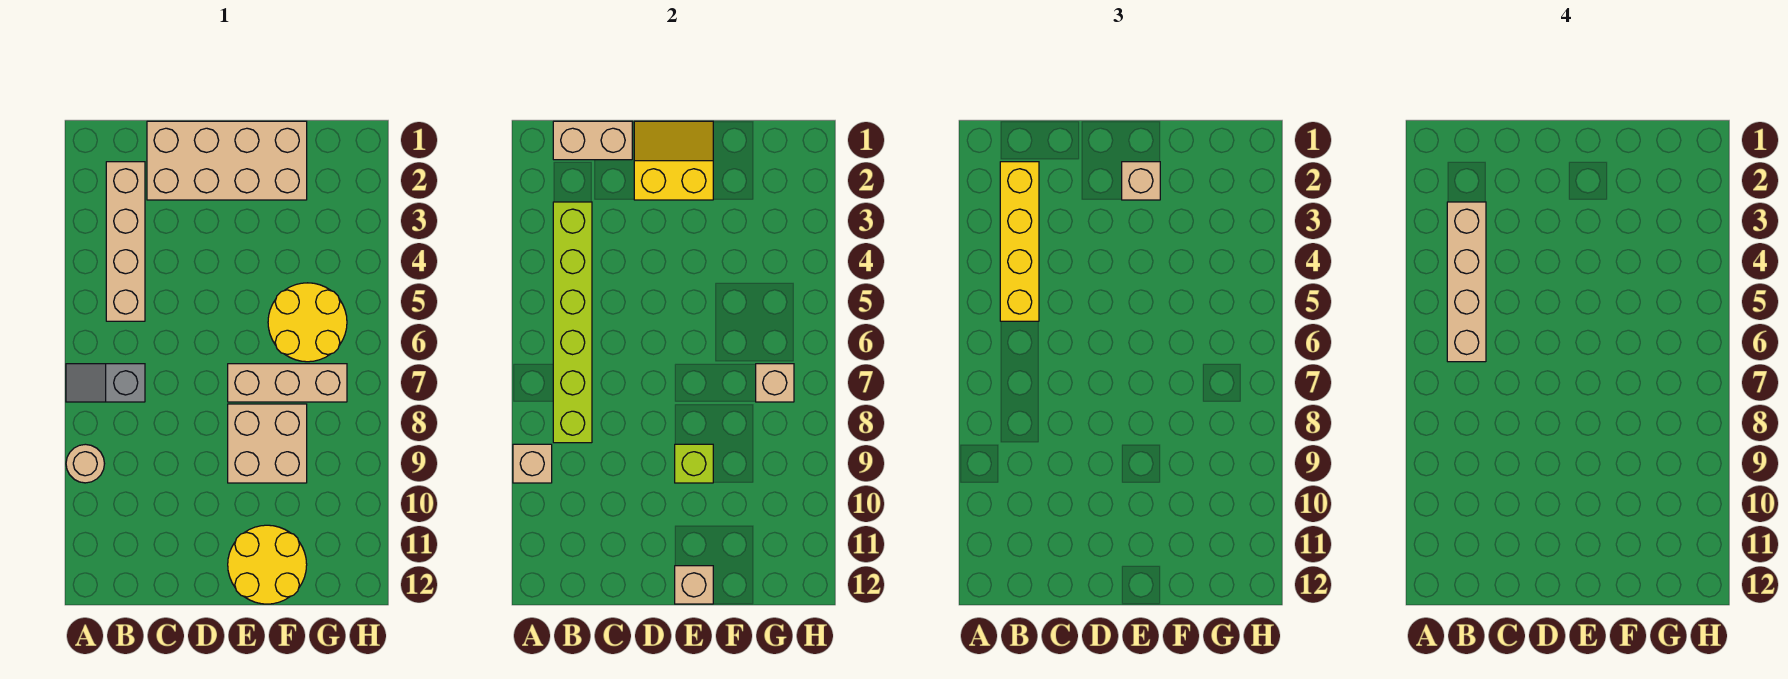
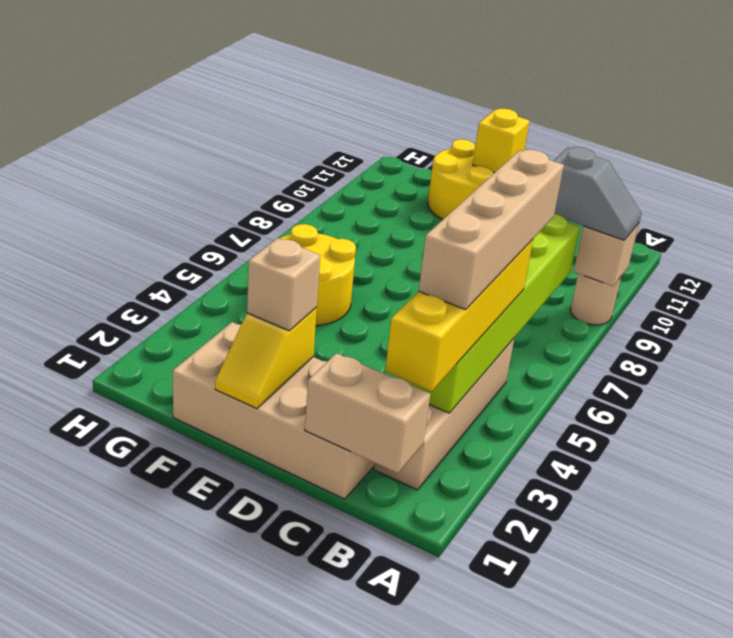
grey slope A7:B7 level 1 top B -> grey slope A9:B9 level 3 top B
yellow slope D1:E2 level 2 top 2 -> yellow slope E1:E2 level 2 top 2
tan brick E7:G7 level 1 -> none
tan brick E8:F9 level 1 -> none
lime brick E9 level 2 -> none
tan brick E12 level 2 -> yellow brick E12 level 2
tan brick G7 level 2 -> none

